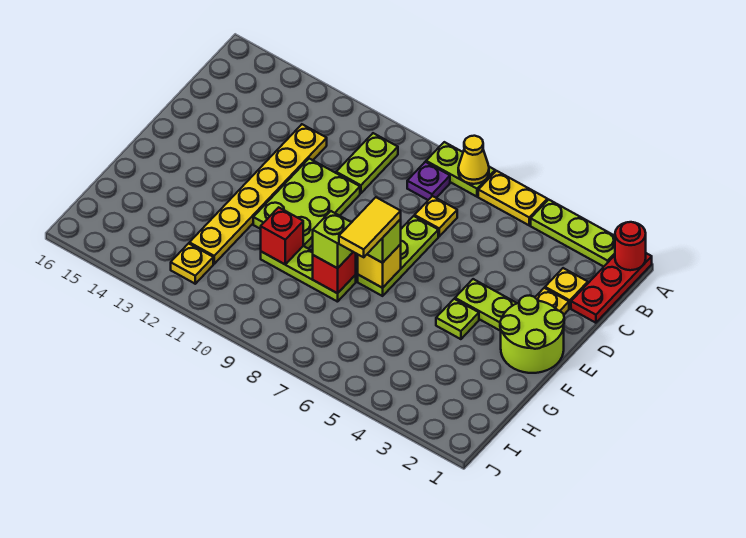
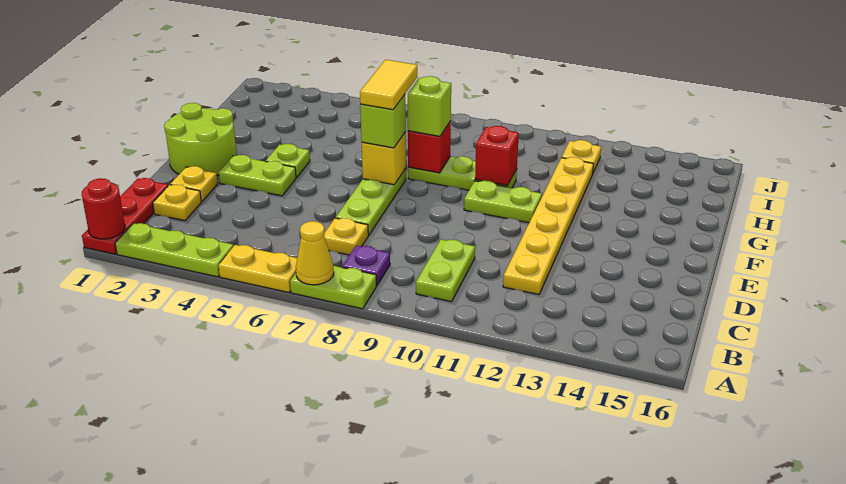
lime plate D10:F11 level 1 -> lime plate F10:F11 level 1

